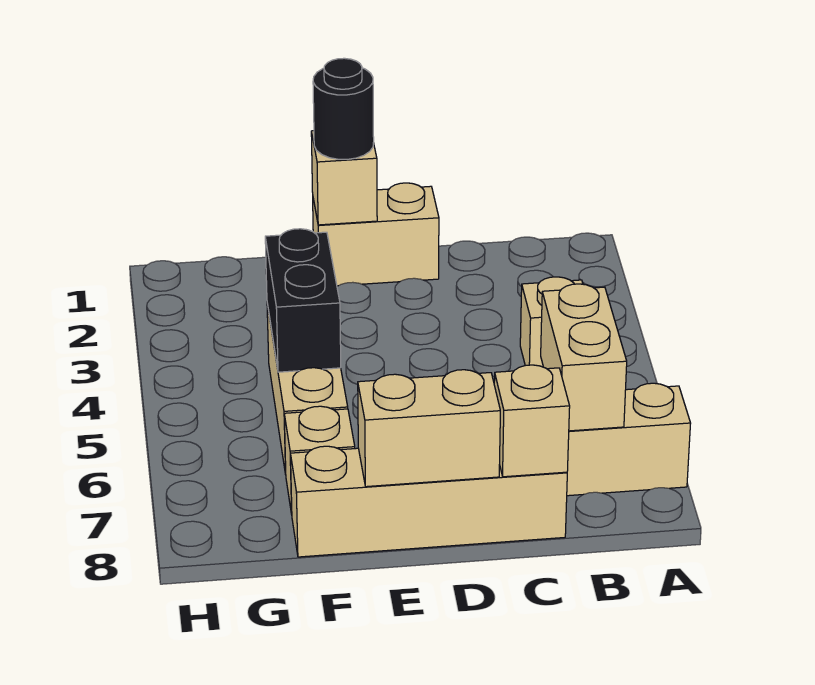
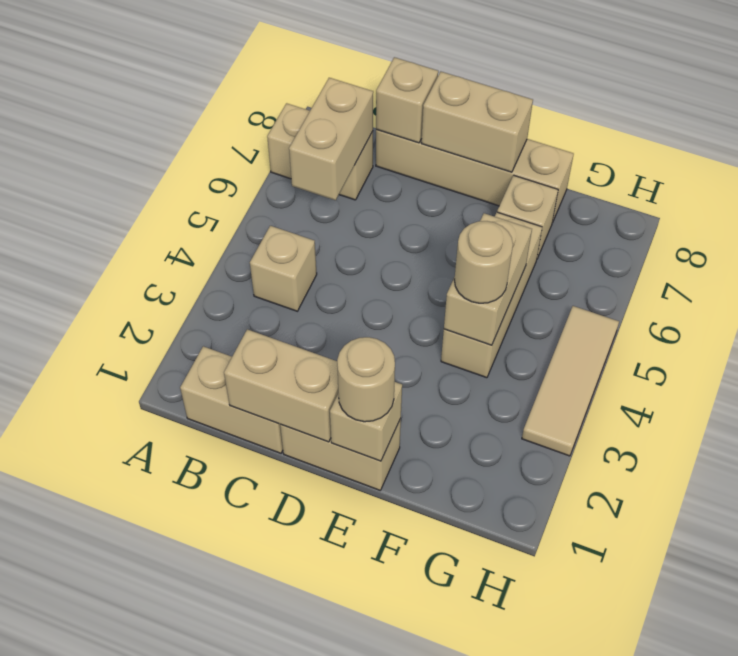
none -> tan brick B1:C1 level 1
none -> tan brick C1:D1 level 2
black round brick E1 level 3 -> tan round brick E1 level 3
black brick F4:F5 level 2 -> tan brick F4:F5 level 2
none -> tan round brick F4 level 3
none -> tan tile H3:H5 level 1

